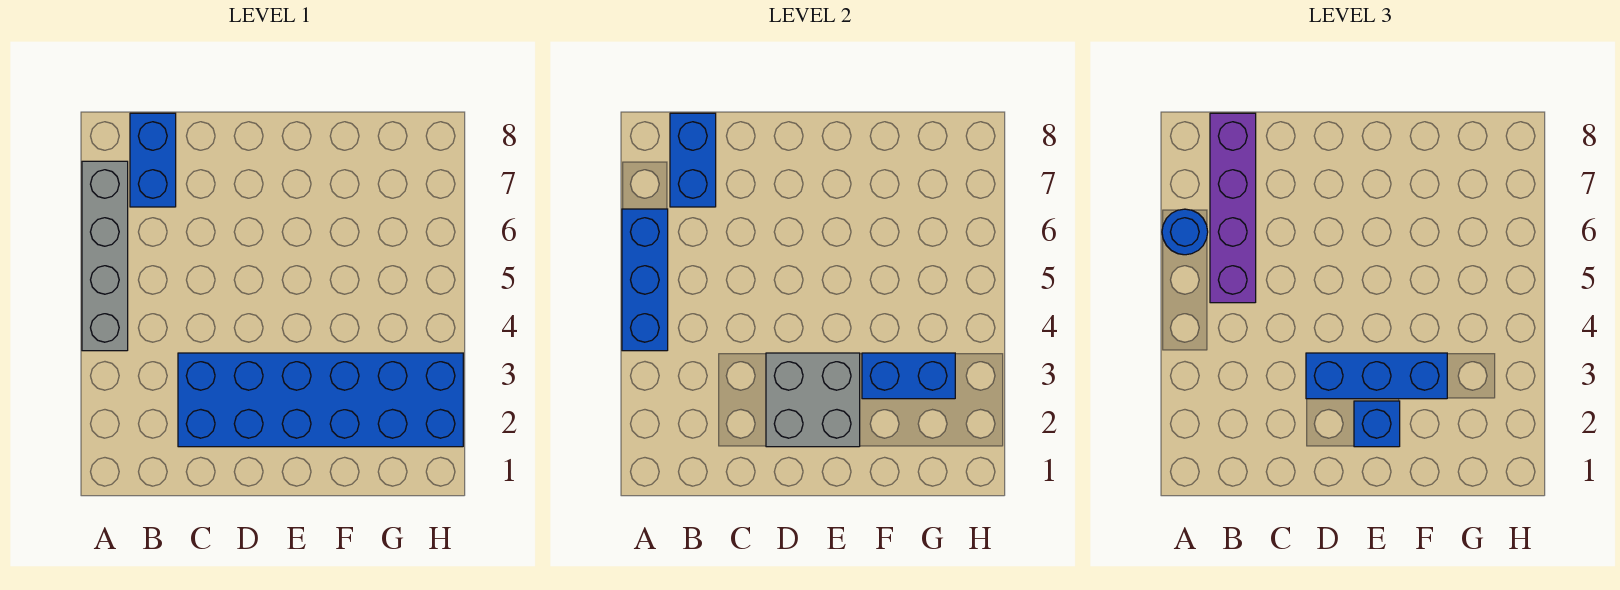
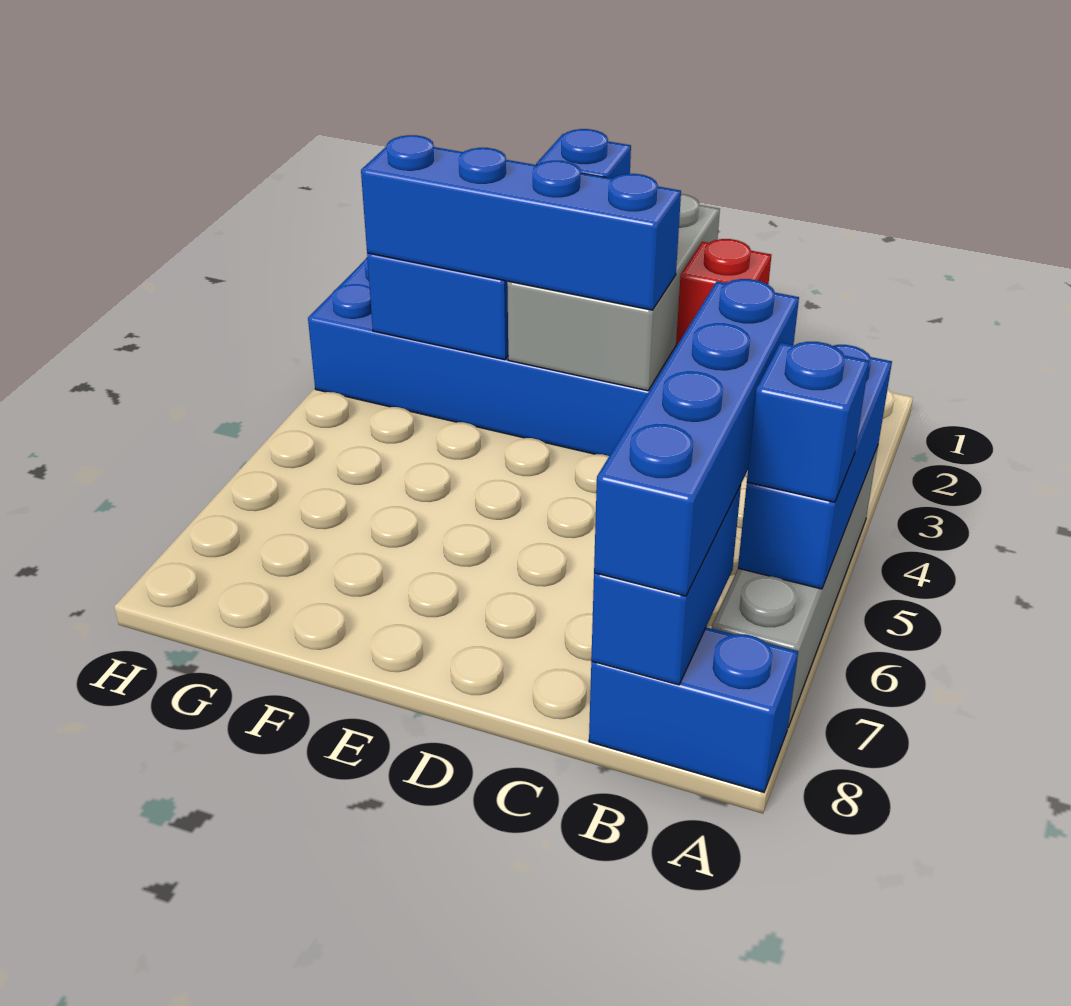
blue round brick A6 level 3 -> blue brick A6 level 3
purple brick B5:B8 level 3 -> blue brick B5:B8 level 3
blue brick B7:B8 level 1 -> blue brick A8:B8 level 1
none -> red brick C2 level 2
grey brick D2:E3 level 2 -> grey brick D1:E3 level 2
blue brick D3:F3 level 3 -> blue brick D3:G3 level 3

